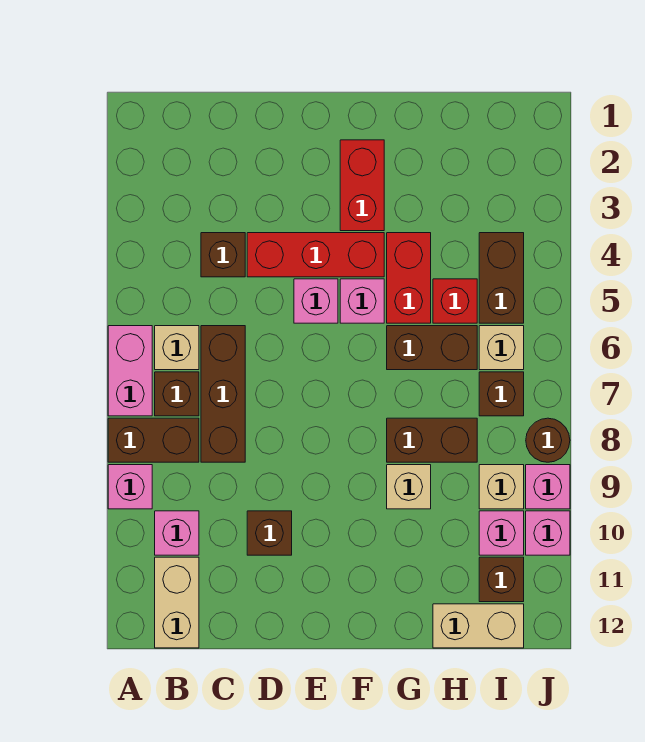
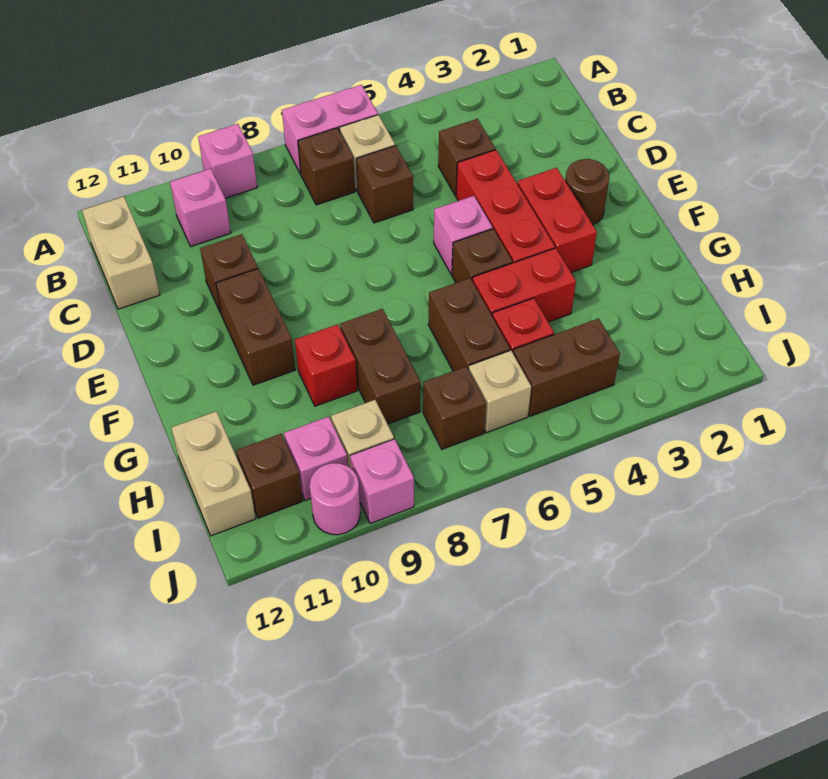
brown brick A8:B8 level 1 -> brown brick E10:F10 level 1
tan brick B11:B12 level 1 -> tan brick B12:C12 level 1
brown brick C6:C8 level 1 -> brown brick C6 level 1
red brick F2:F3 level 1 -> red brick E3:F3 level 1
pink brick F5 level 1 -> brown brick F5 level 1
tan brick G9 level 1 -> red brick G9 level 1
brown round brick J8 level 1 -> brown round brick E2 level 1
pink brick J10 level 1 -> pink round brick J10 level 1

